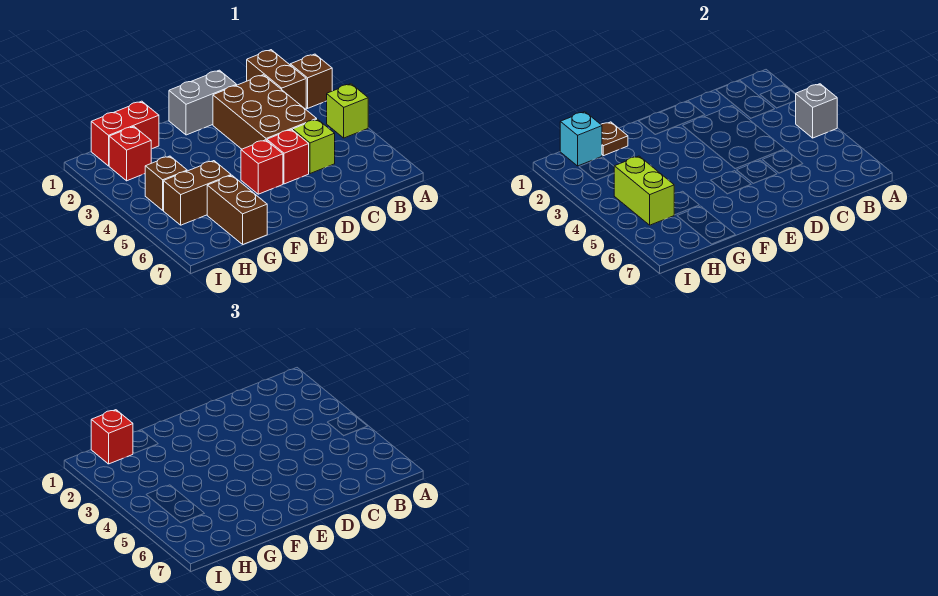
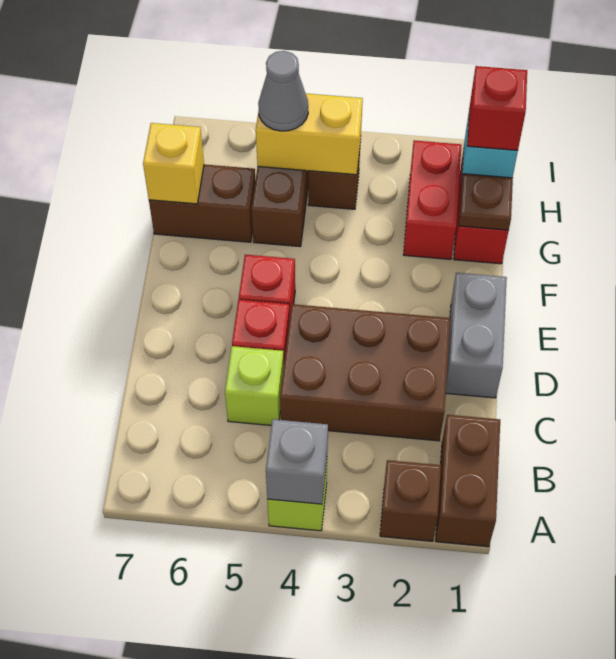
brown brick B1:B2 level 1 -> brown brick A1:B1 level 1
none -> yellow brick G7 level 2
red brick H2 level 1 -> red brick G2:H2 level 1
lime brick H4:H5 level 2 -> yellow brick H4:H5 level 2
none -> grey cone H5 level 3

